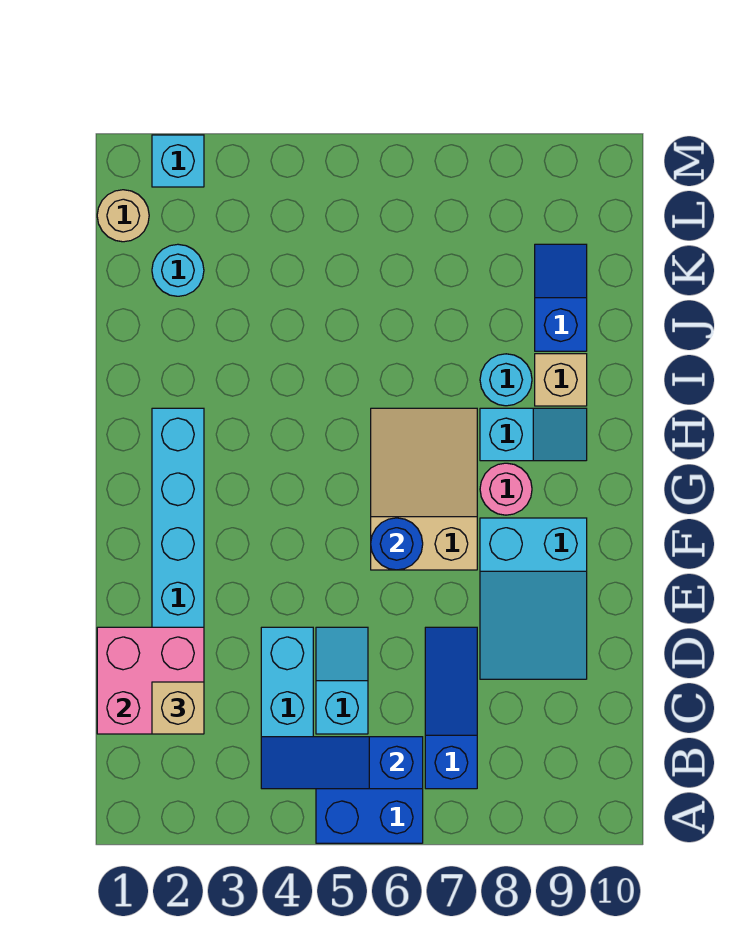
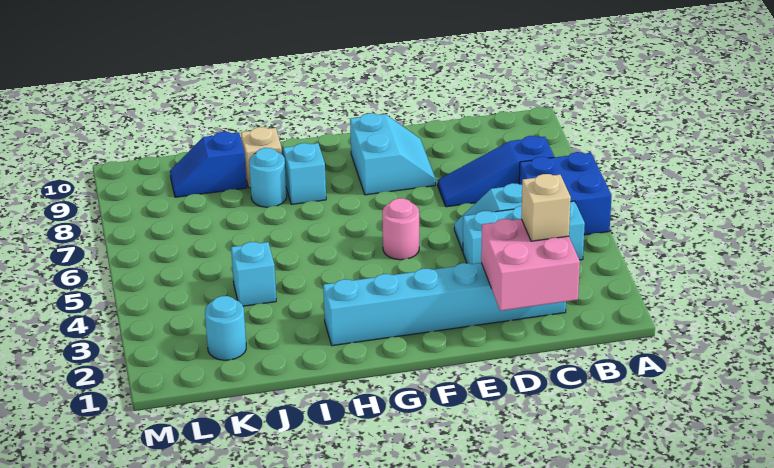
blue slope B4:B6 level 2 top 6 -> none
cyan slope D8:F9 level 1 top F -> cyan slope E8:F9 level 1 top F
tan slope F6:H7 level 1 top F -> none
blue round brick F6 level 2 -> none
pink round brick G8 level 1 -> pink round brick F5 level 1
tan round brick L1 level 1 -> none
cyan brick M2 level 1 -> cyan brick J4 level 1

